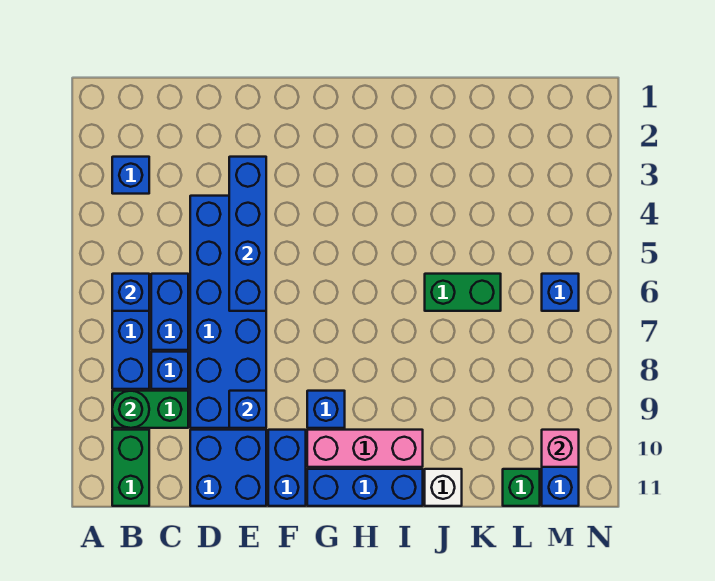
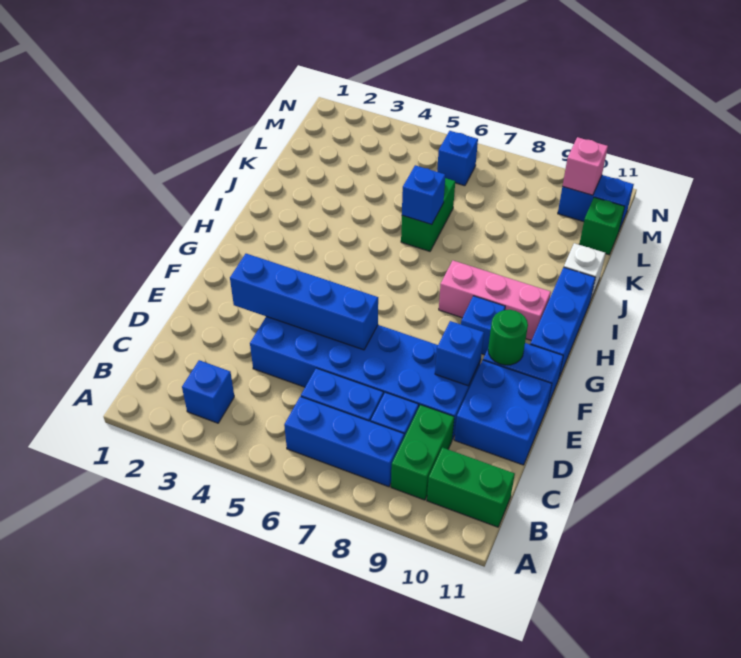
blue brick B6 level 2 -> blue brick J6 level 2
green round brick B9 level 2 -> green round brick F10 level 2
pink brick G10:I10 level 1 -> pink brick H8:H10 level 1

